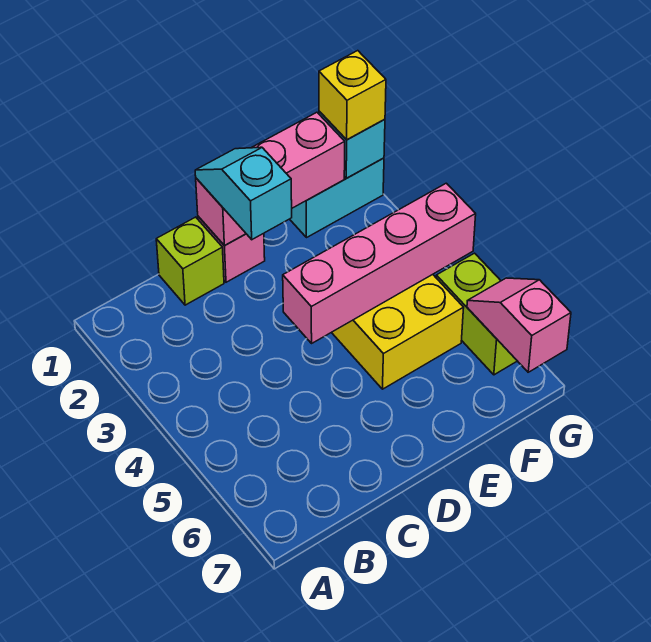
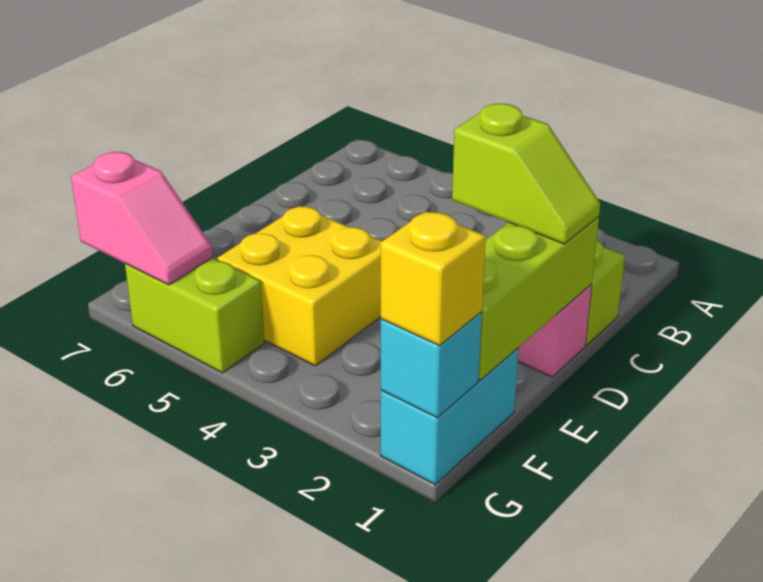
pink brick D1:F1 level 2 -> lime brick D1:F1 level 2
cyan slope D1:D2 level 3 top 2 -> lime slope D1:D2 level 3 top 2
pink brick D4:G4 level 2 -> none

